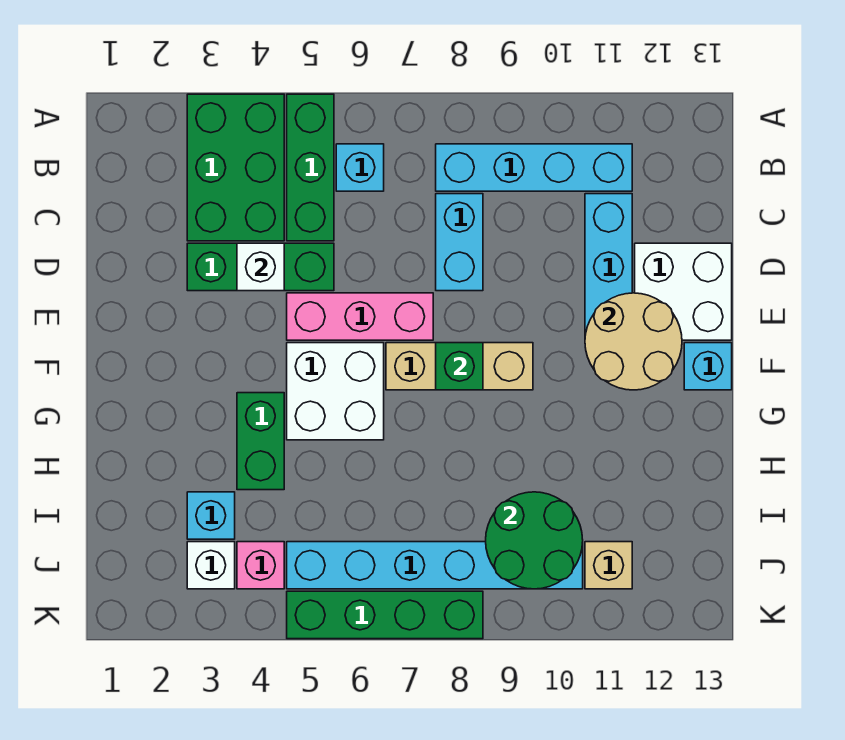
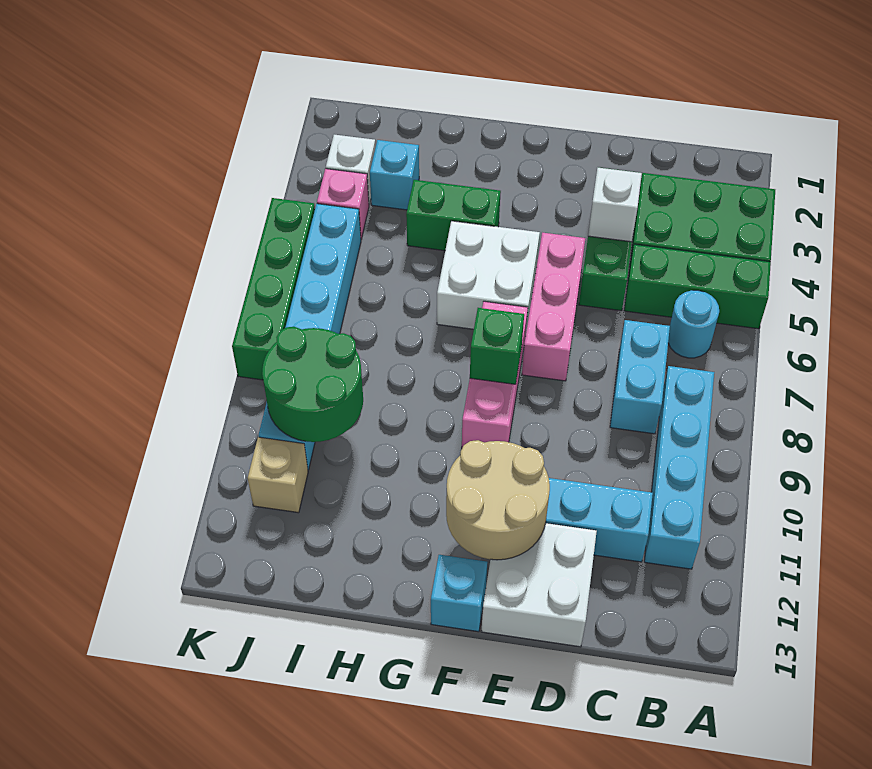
cyan brick B6 level 1 -> cyan round brick B6 level 1
cyan brick C8:D8 level 1 -> cyan brick C7:C8 level 1
tan brick F7:F9 level 1 -> pink brick F7:F9 level 1

